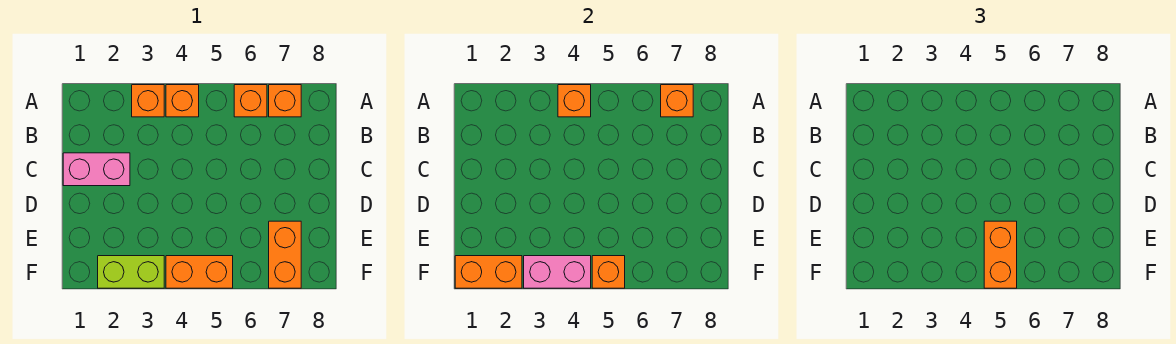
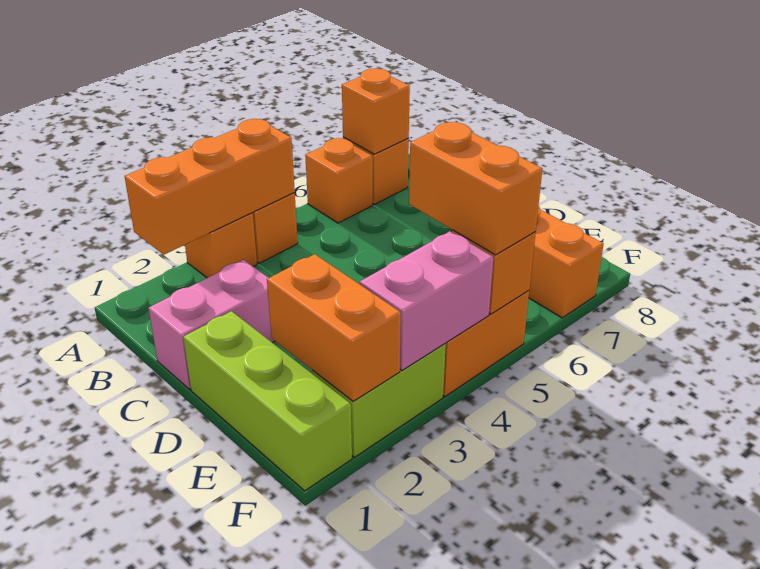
orange brick A4 level 2 -> orange brick A2:A4 level 2
none -> lime brick D1:F1 level 1
orange brick F1:F2 level 2 -> orange brick E2:F2 level 2

